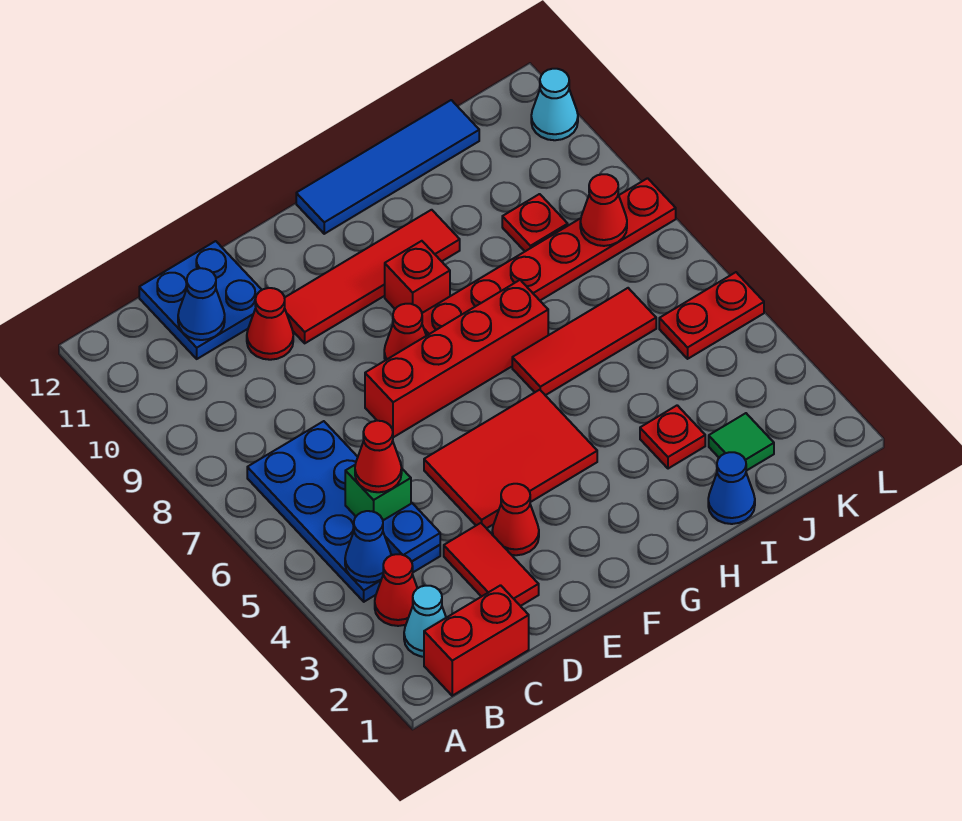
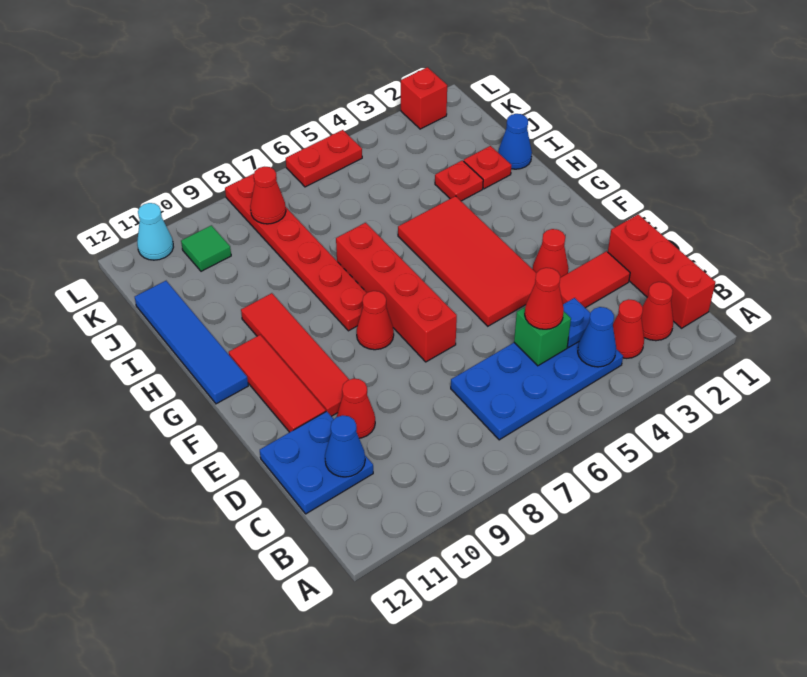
red brick B1:C1 level 1 -> red brick B1:D1 level 1
cyan cone B2 level 1 -> red cone B2 level 1
red tile E4:G5 level 1 -> red tile E4:H5 level 1
red brick G9 level 1 -> red brick L2 level 1
red tile H6:J6 level 1 -> red tile E11:G11 level 1
green tile J2 level 1 -> green tile K10 level 1
red plate J9 level 1 -> red plate I2 level 1
red plate K5:L5 level 1 -> red plate L5:L6 level 1

